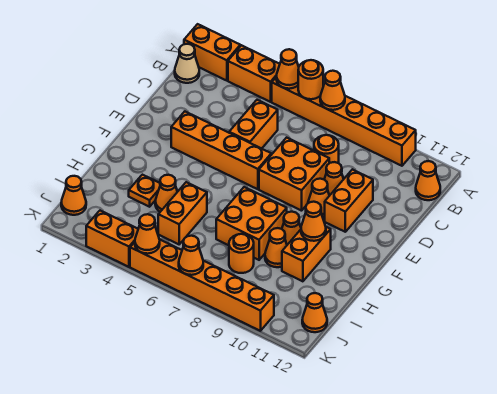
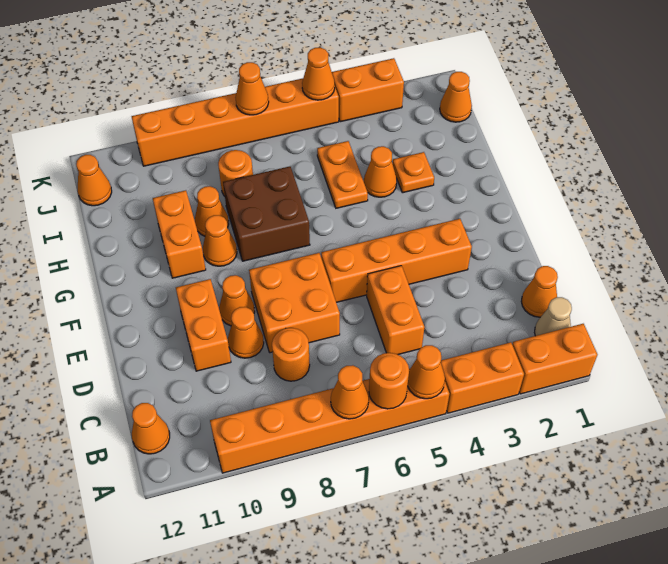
orange brick G7:H8 level 1 -> brown brick G7:H8 level 1
orange cone G10 level 2 -> orange cone C1 level 1
orange brick H5:I5 level 1 -> orange plate H5:I5 level 1

